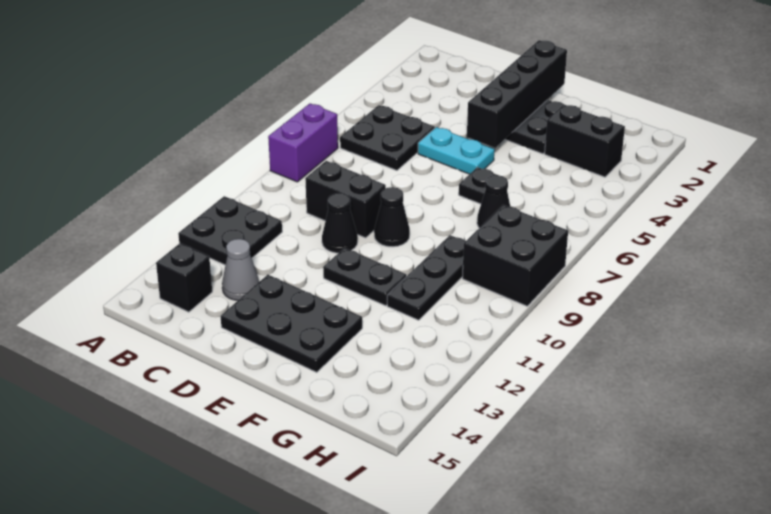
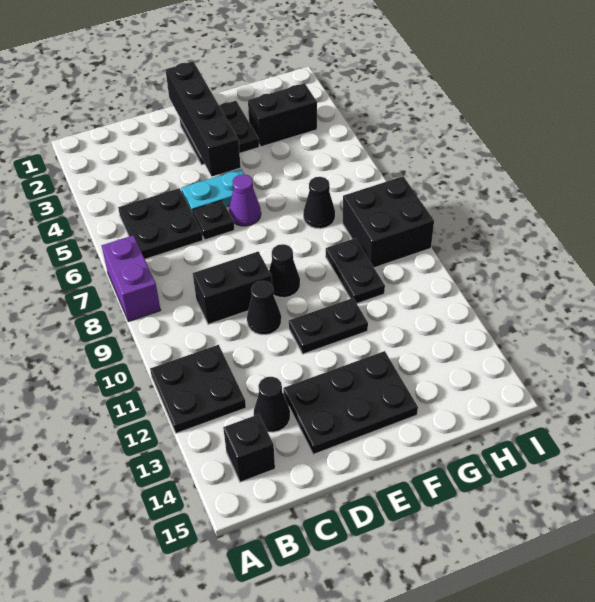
grey cone C13 level 1 -> black cone C13 level 1
none -> purple cone E6 level 1
black plate F6 level 1 -> black plate D6 level 1
black plate G9:G11 level 1 -> black plate G9:G10 level 1

